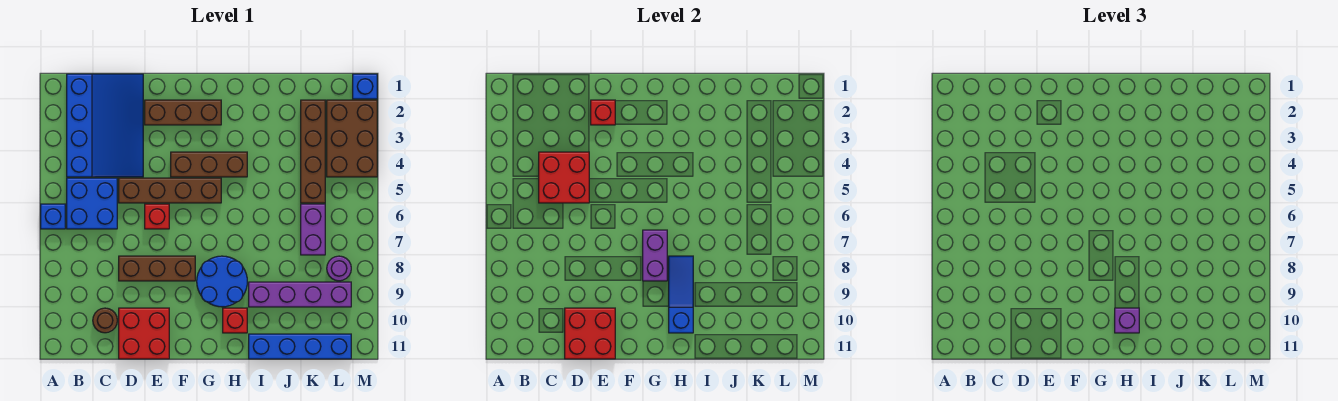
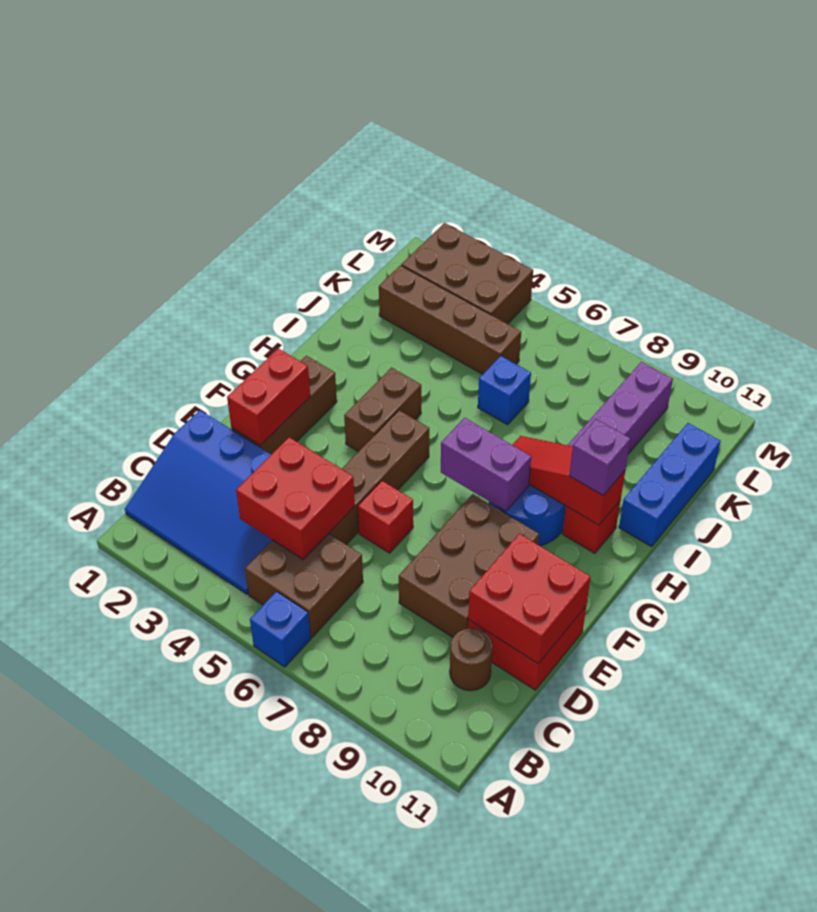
blue slope B1:D4 level 1 top B -> blue slope B1:D4 level 1 top D
blue brick B5:C6 level 1 -> brown brick B5:C6 level 1
brown brick D8:F8 level 1 -> brown brick D8:F9 level 1
red brick E2 level 2 -> red brick E2:F2 level 2
brown brick F4:H4 level 1 -> brown brick G4:H4 level 1
blue slope H8:H10 level 2 top 10 -> red slope H8:H10 level 2 top 10
blue brick I11:L11 level 1 -> blue brick I11:K11 level 1
purple brick K6:K7 level 1 -> none
purple round brick L8 level 1 -> none
blue brick M1 level 1 -> blue brick J6 level 1

